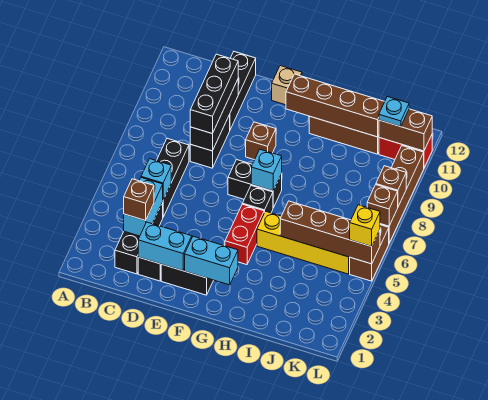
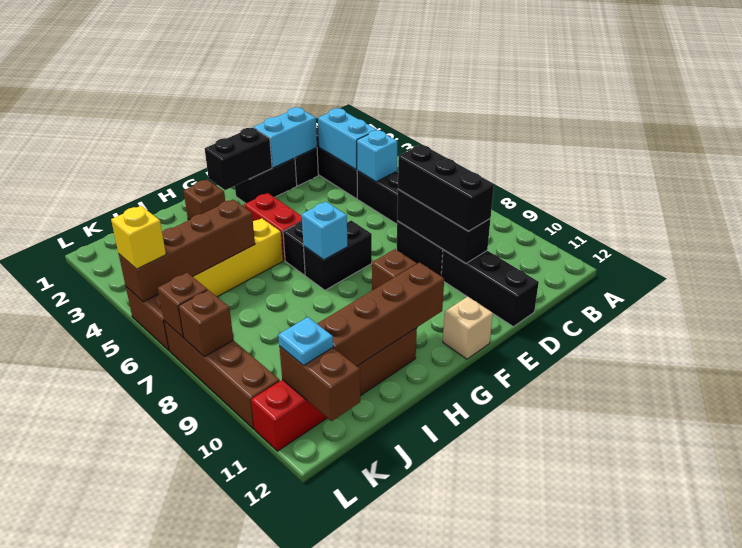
brown brick C3 level 3 -> brown brick H2 level 1
cyan brick F2:G2 level 2 -> black brick F2:G2 level 2
brown brick K11:L11 level 2 -> brown brick K11:K12 level 2

